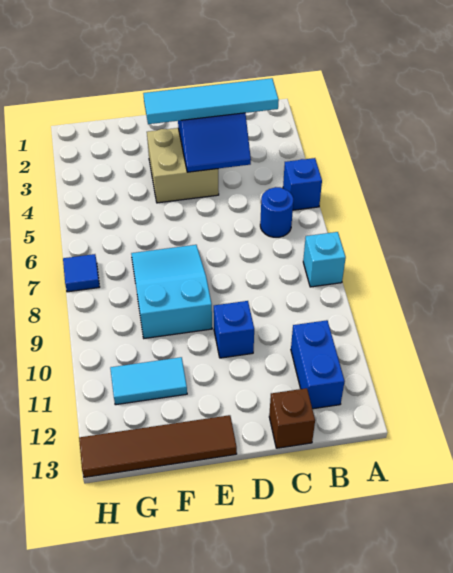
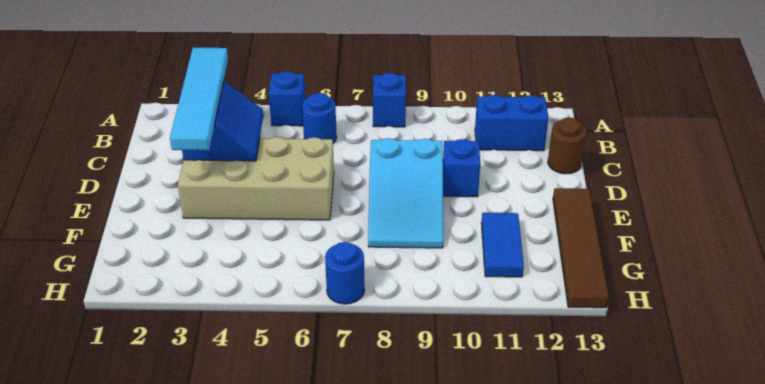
cyan brick A8 level 1 -> blue brick A8 level 1
brown brick C13 level 1 -> brown round brick C13 level 1
tan brick D3:E4 level 1 -> tan brick D3:E6 level 1
cyan slope E7:F9 level 1 top 9 -> cyan slope D8:F9 level 1 top D
cyan tile F11:G11 level 1 -> blue tile F11:G11 level 1
blue tile H7 level 1 -> blue round brick H7 level 1

